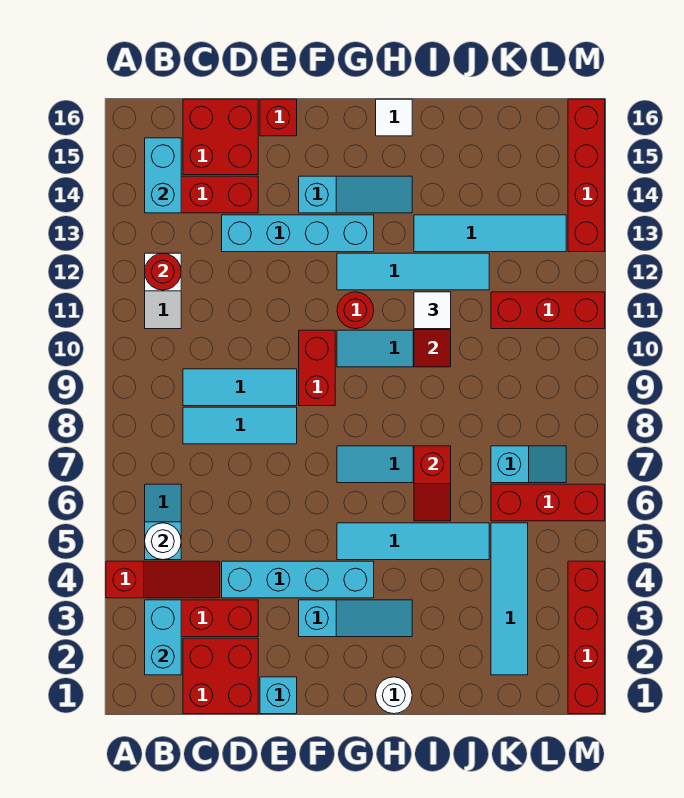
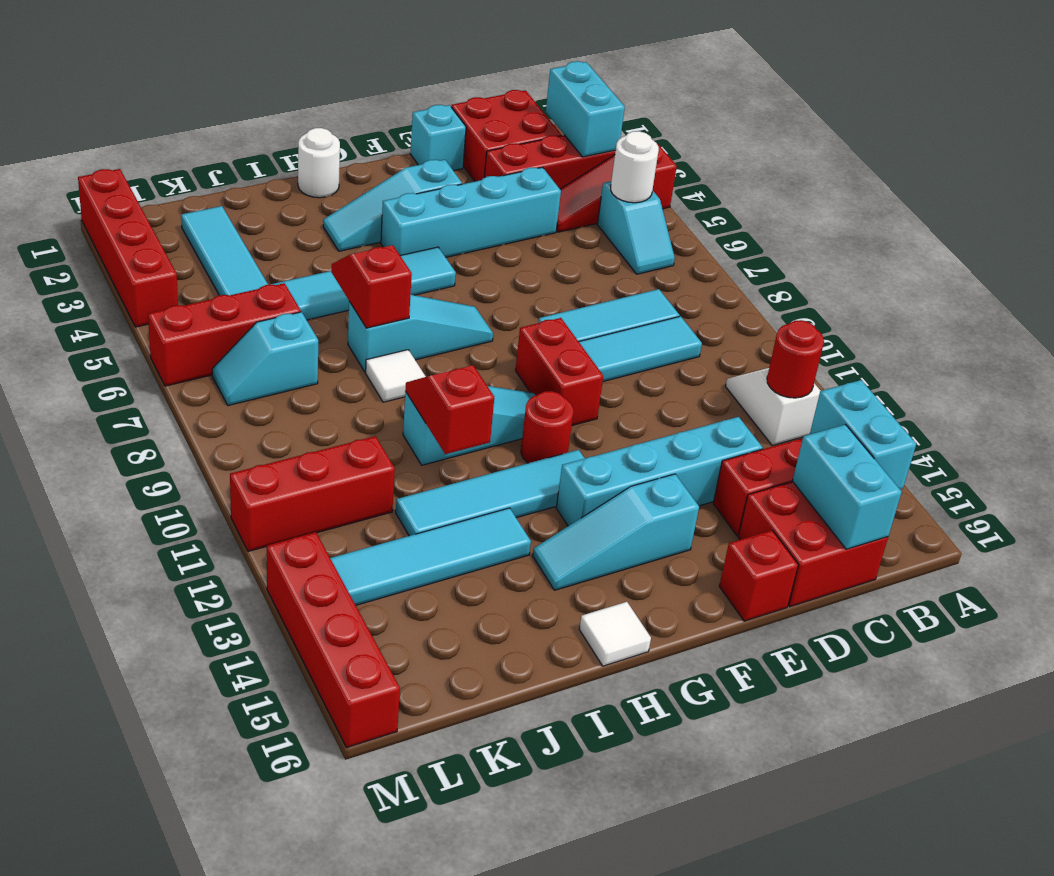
none -> cyan brick C15:C16 level 2
white tile I11 level 3 -> white tile I8 level 1

